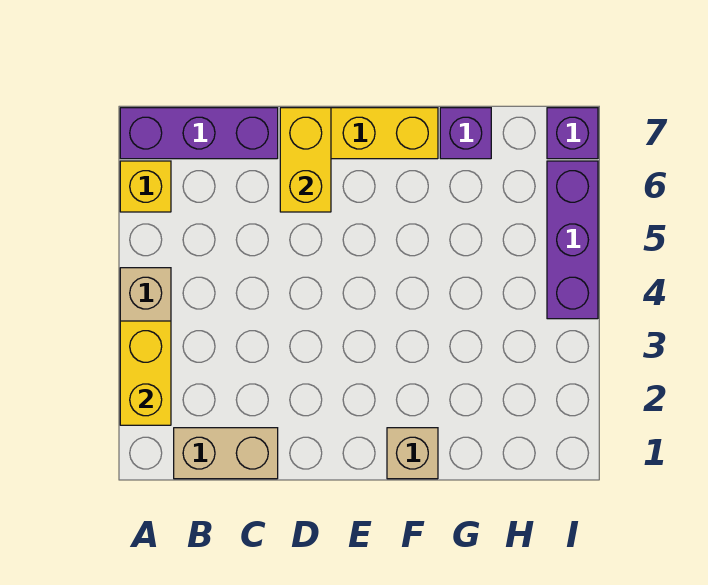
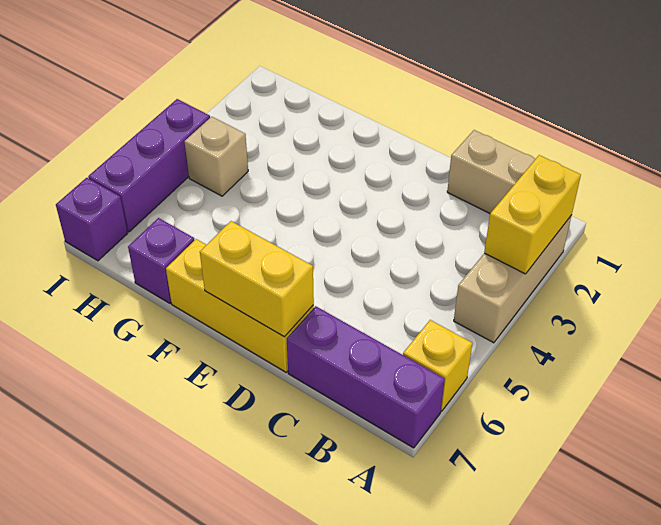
yellow brick D6:D7 level 2 -> yellow brick D7:E7 level 2
tan brick F1 level 1 -> tan brick H4 level 1

